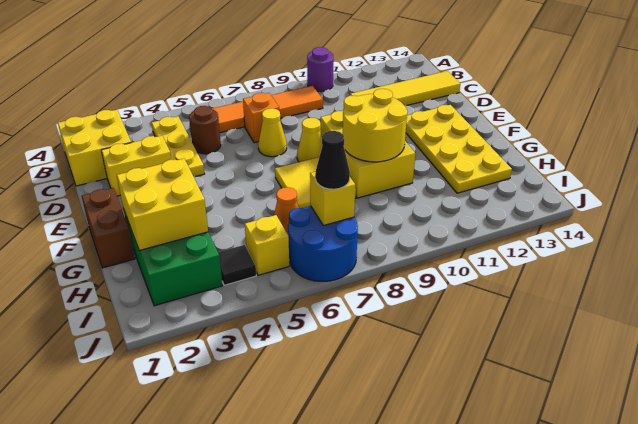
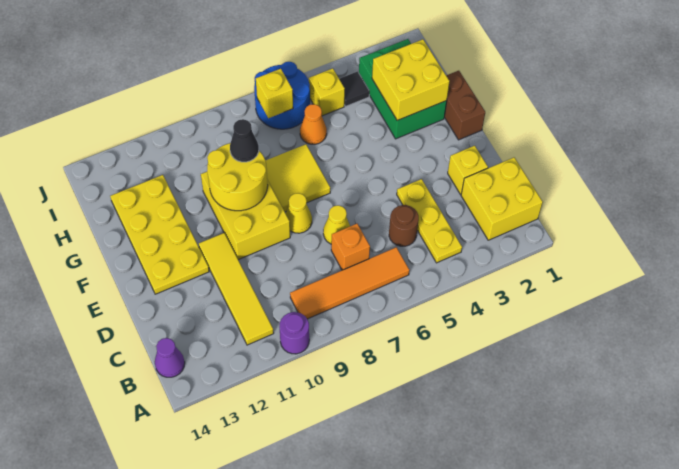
none -> purple cone B14 level 1
yellow tile C11:C14 level 1 -> yellow tile B11:E11 level 1
yellow brick D2:D3 level 1 -> yellow brick D2 level 1
black cone I7 level 3 -> black cone G9 level 3

